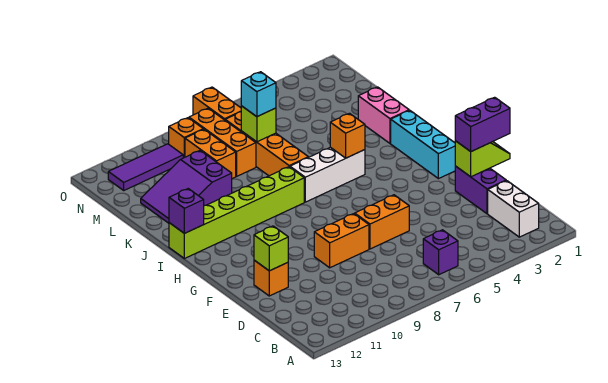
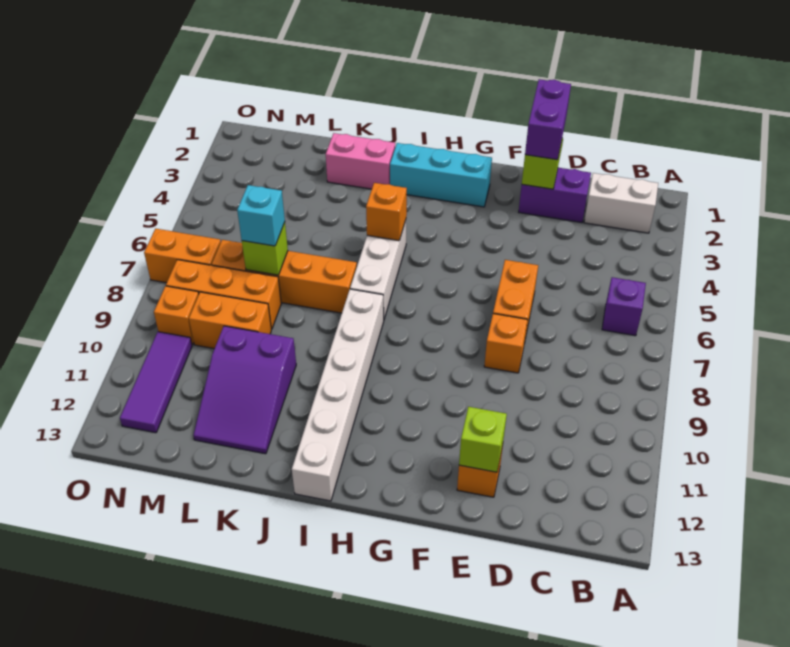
orange brick E8:E9 level 1 -> orange brick E8 level 1
lime brick I8:I13 level 1 -> white brick I8:I13 level 1
purple brick I13 level 2 -> none

